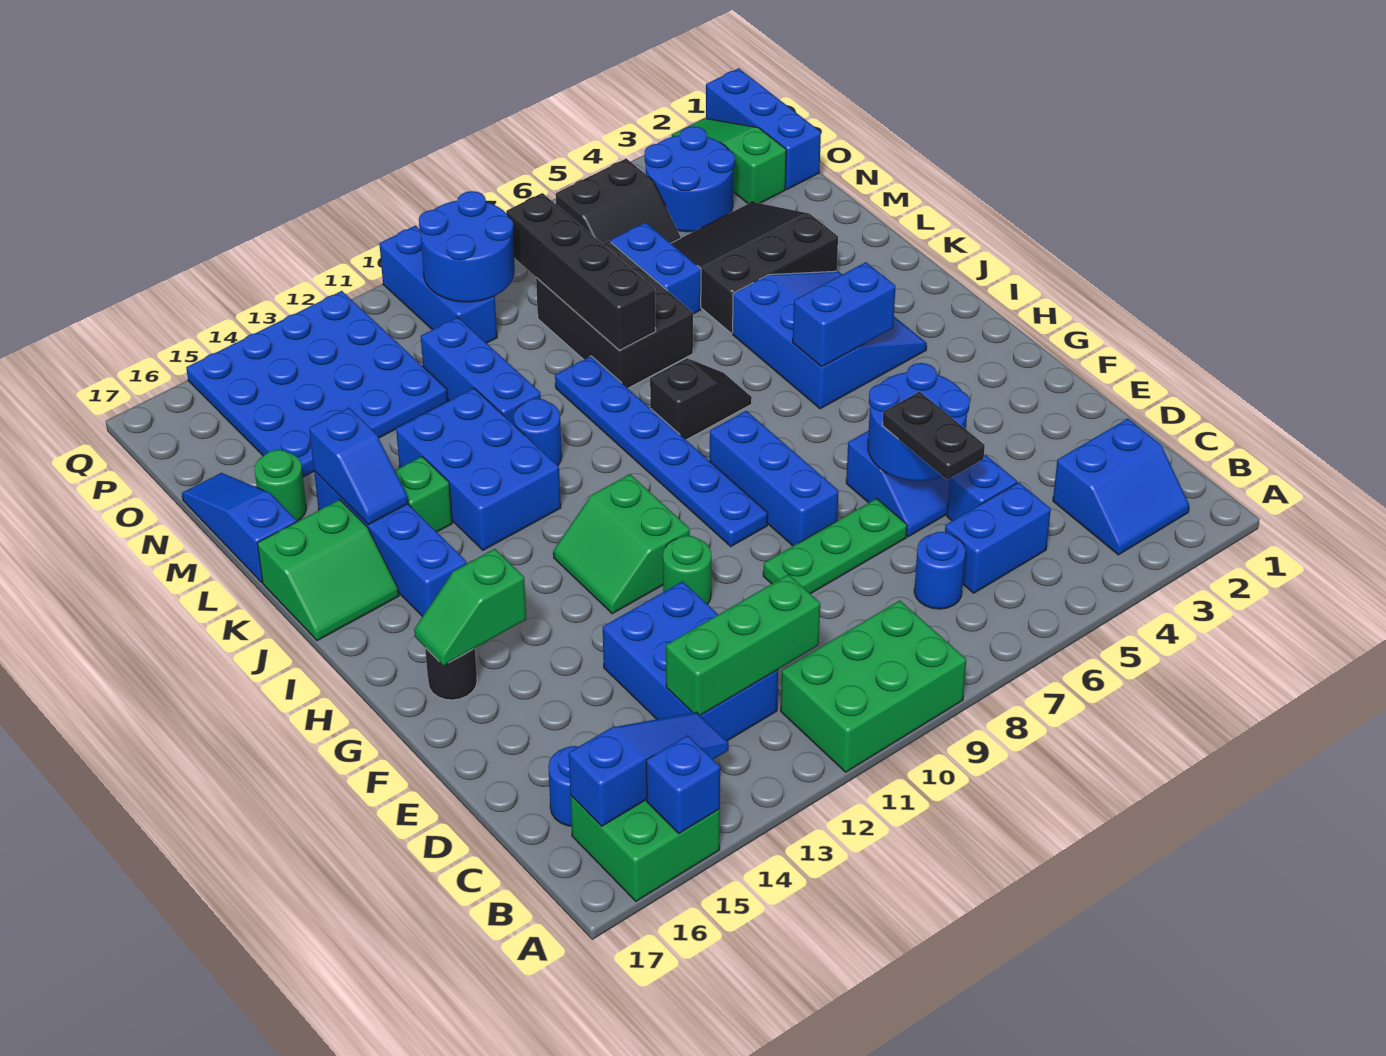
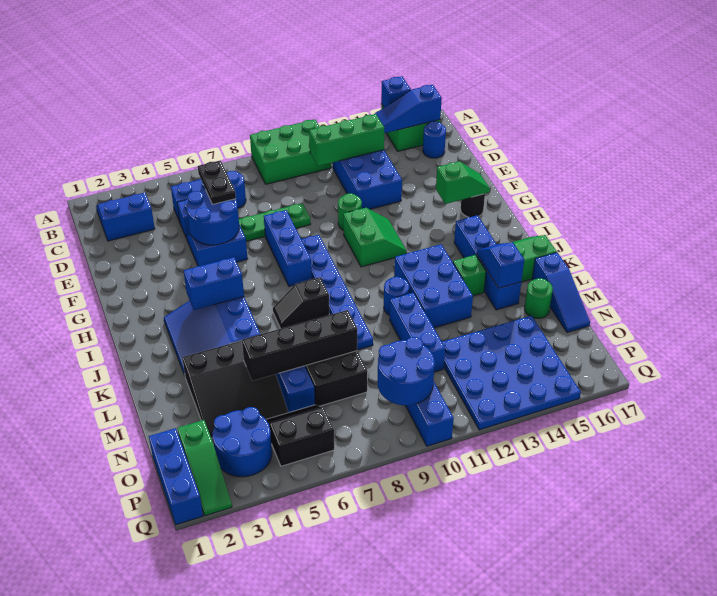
black brick L8:O8 level 2 -> black brick M5:M8 level 2

